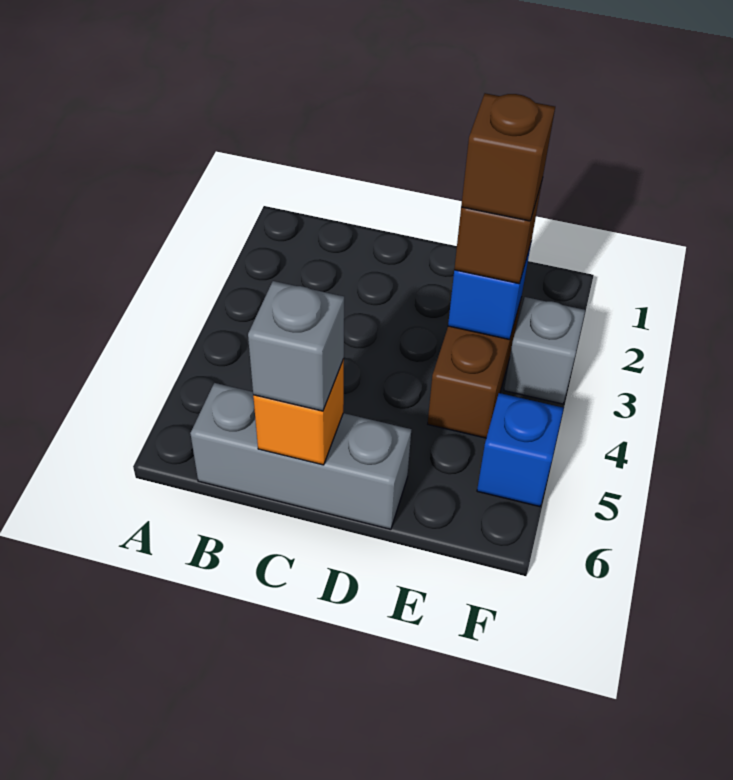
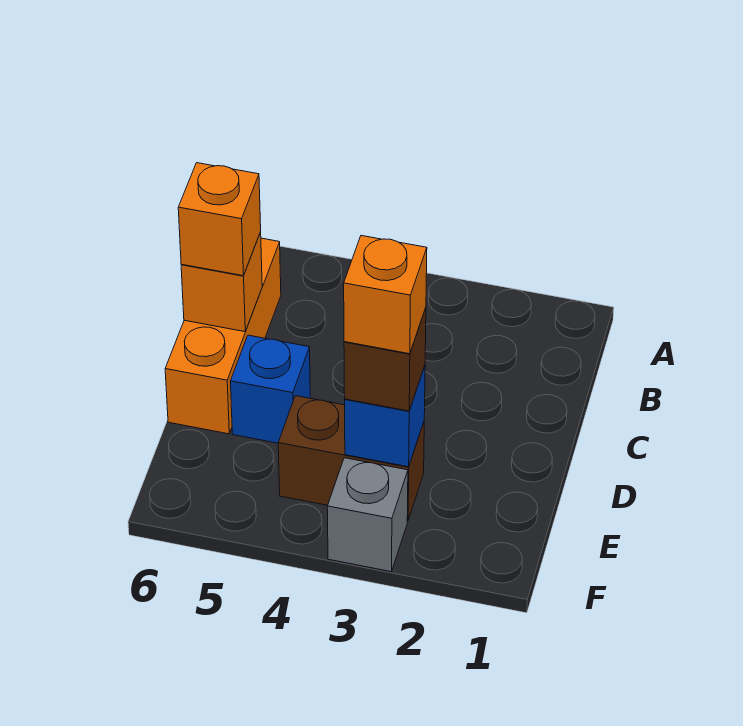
grey brick B6:D6 level 1 -> orange brick B6:D6 level 1
grey brick C6 level 3 -> orange brick C6 level 3
brown brick E3 level 4 -> orange brick E3 level 4
blue brick F5 level 1 -> blue brick D5 level 1

